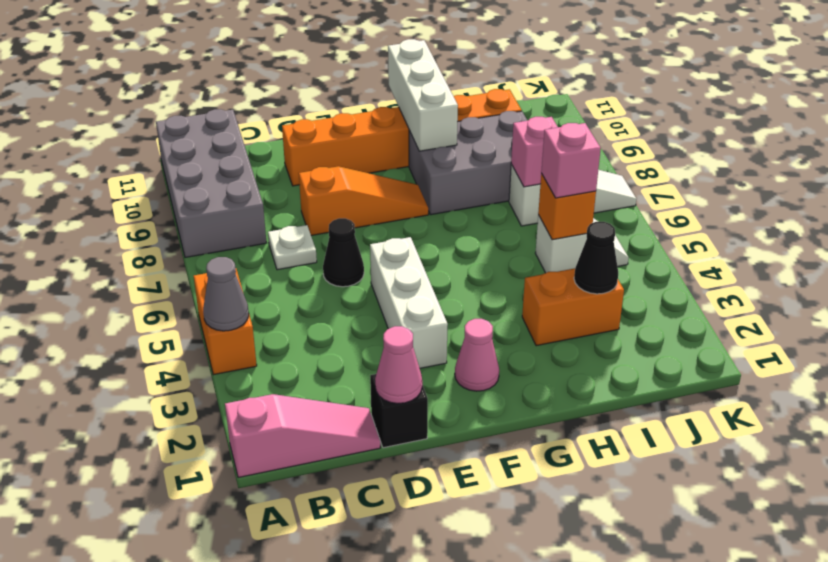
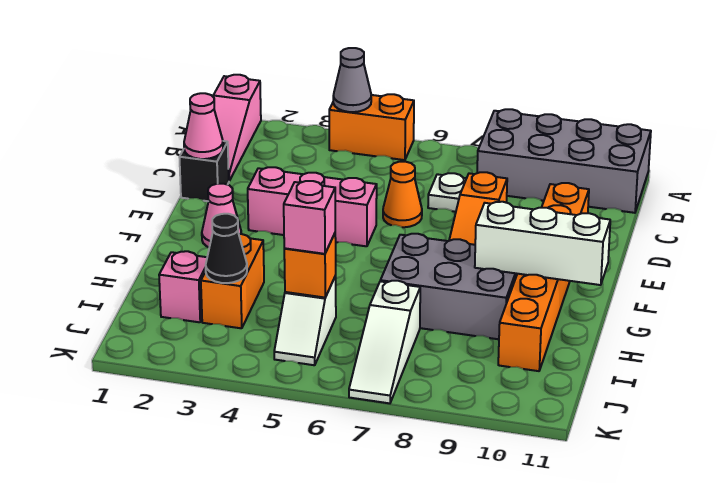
black cone D6 level 1 -> orange cone D6 level 1
white brick E3:E5 level 1 -> pink brick E3:E5 level 1
grey brick G8:I9 level 1 -> grey brick G7:H9 level 1
pink brick I7 level 2 -> pink brick I2 level 1

